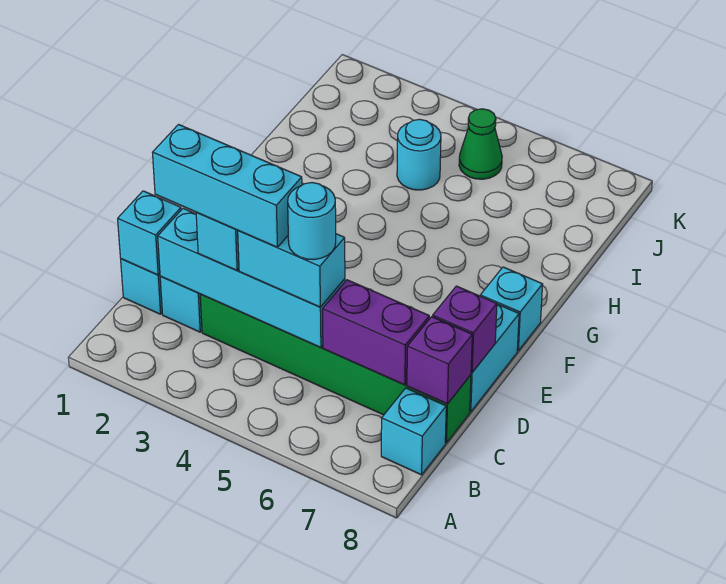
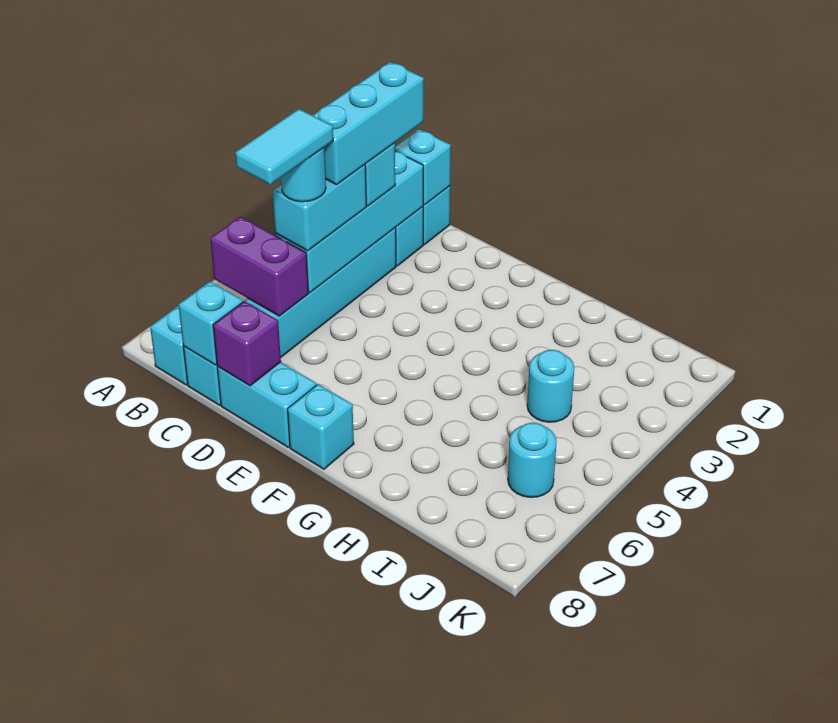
green brick C3:C8 level 1 -> cyan brick C3:C8 level 1
none -> cyan tile C5:C6 level 5
purple brick C6:C7 level 2 -> purple brick B6:C6 level 2
purple brick C8 level 2 -> cyan brick C8 level 2
green cone J5 level 1 -> none
none -> cyan round brick J6 level 1

